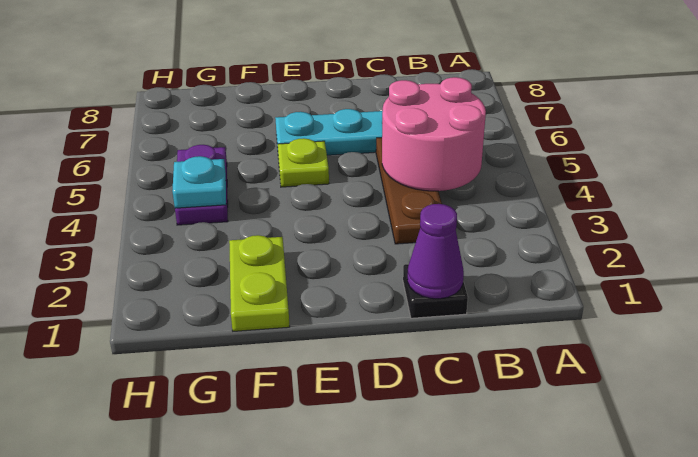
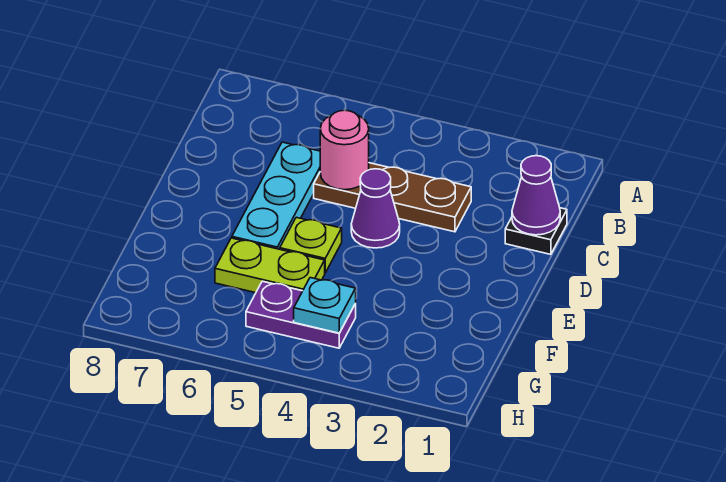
pink round brick B4:C5 level 2 -> pink round brick C5 level 2
none -> purple cone D4 level 1
lime plate F1:F2 level 1 -> lime plate F5:F6 level 1

